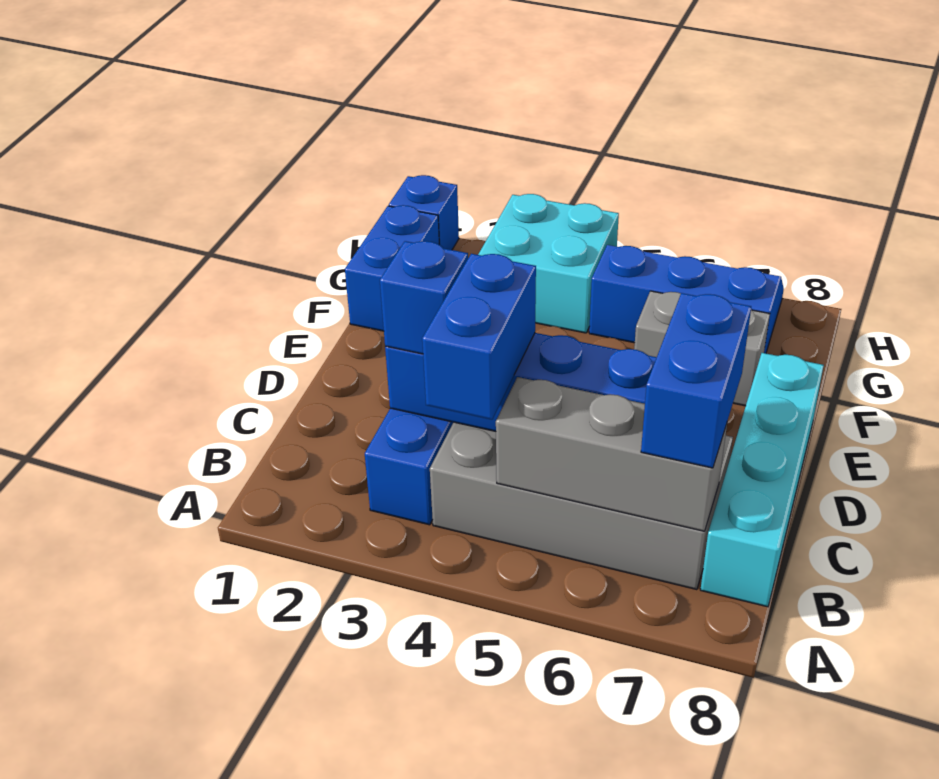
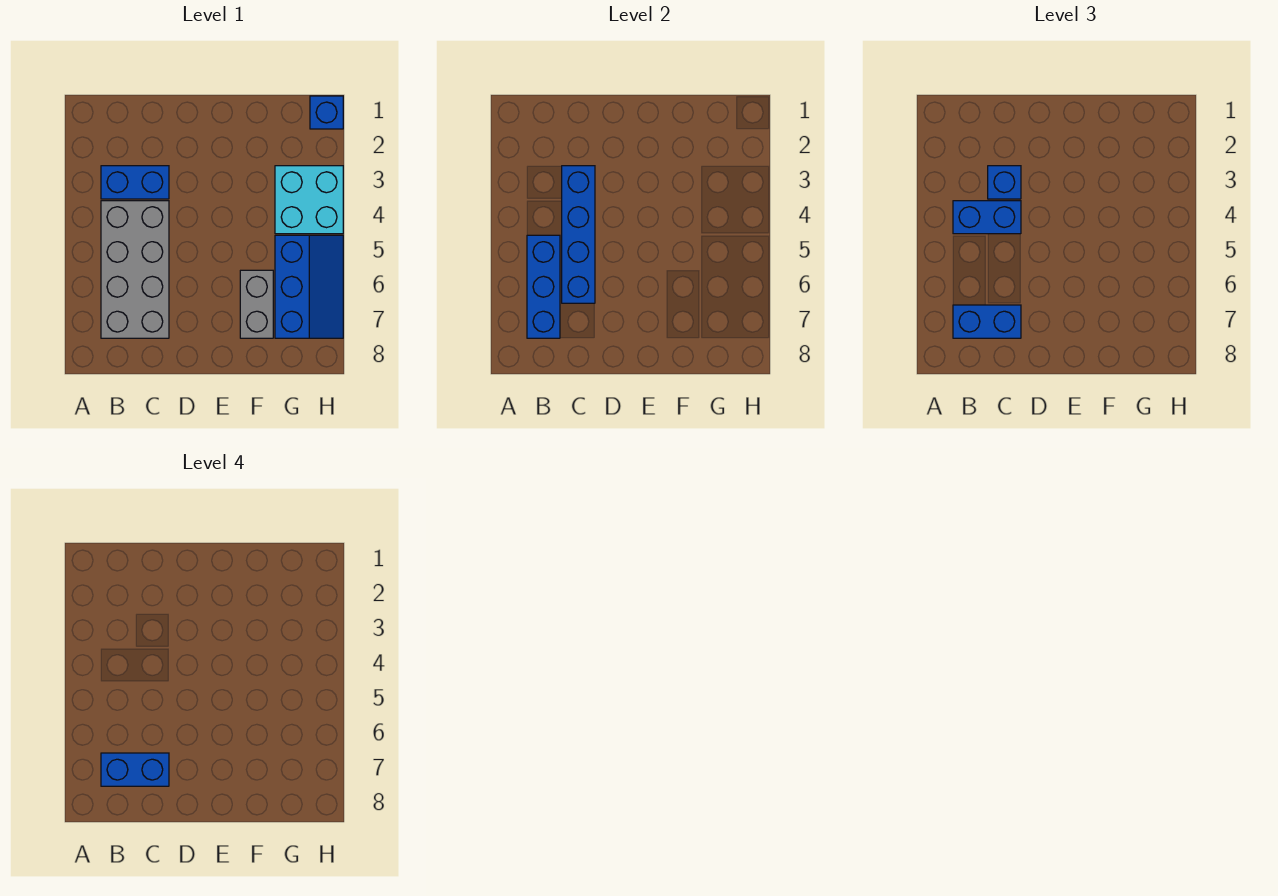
grey brick B5:B7 level 2 -> blue brick B5:B7 level 2
cyan brick B8:E8 level 1 -> none
blue brick F1:G1 level 1 -> blue brick B7:C7 level 4

